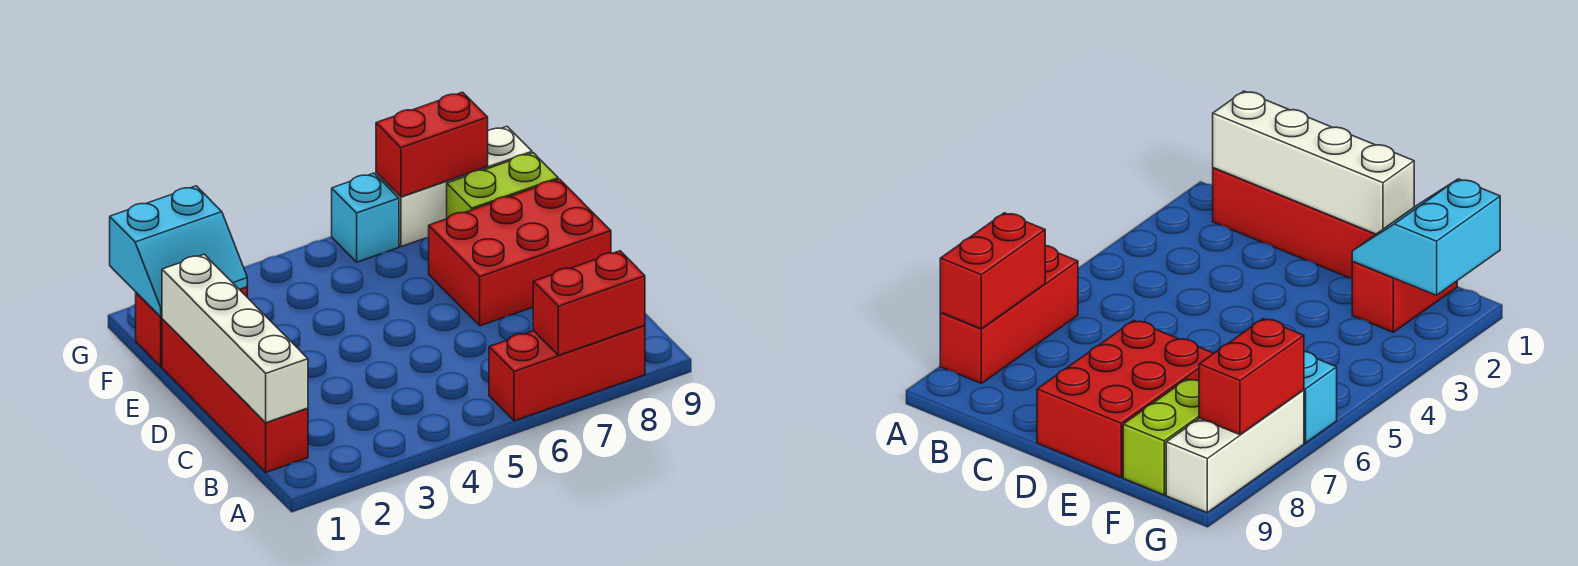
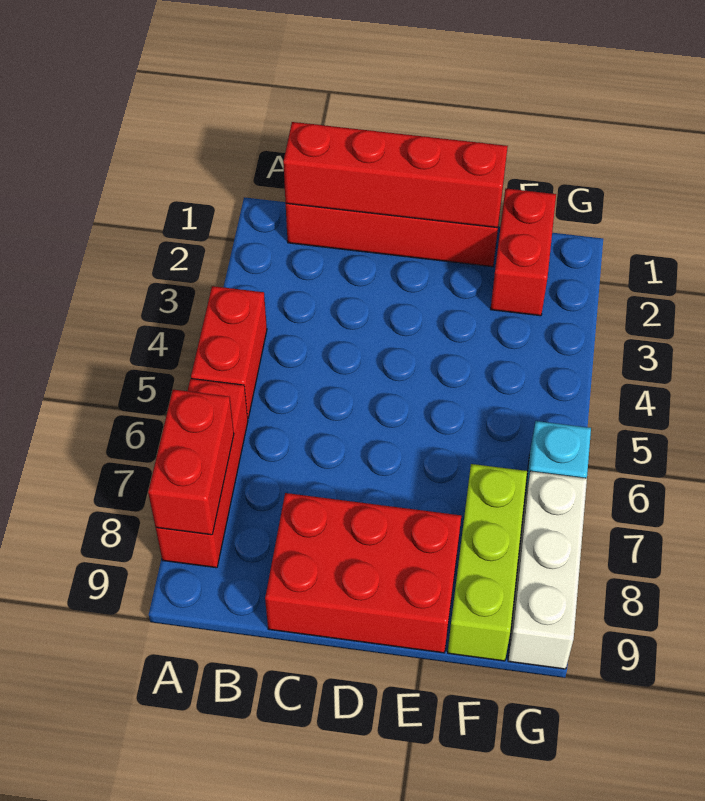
white brick B1:E1 level 2 -> red brick B1:E1 level 2
red brick D7:E9 level 1 -> red brick C8:E9 level 1
cyan slope F1:G2 level 2 top G -> none
lime brick F8:F9 level 1 -> lime brick F7:F9 level 1
red brick G7:G8 level 2 -> red brick A4:A5 level 1

